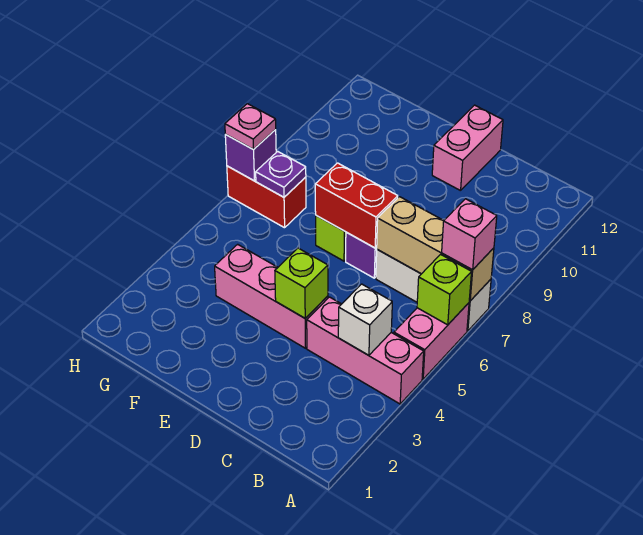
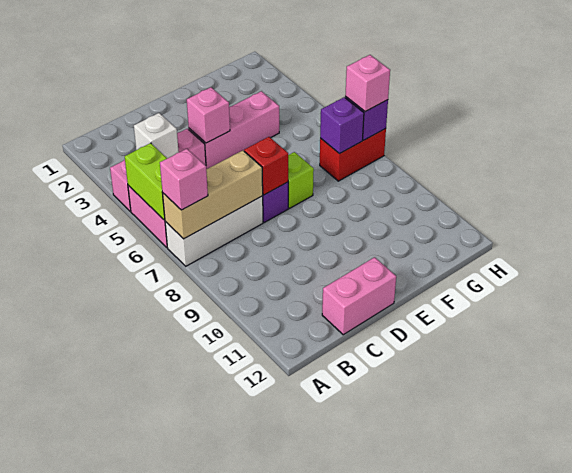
lime brick A6 level 2 -> lime brick A5:A6 level 2
lime brick D4 level 2 -> pink brick D4 level 2
red brick D7:E7 level 2 -> red brick D7 level 2
pink brick D11:D12 level 1 -> pink brick C12:D12 level 1
purple plate G7 level 2 -> purple brick G7 level 2
pink plate H7 level 3 -> pink brick H7 level 3

